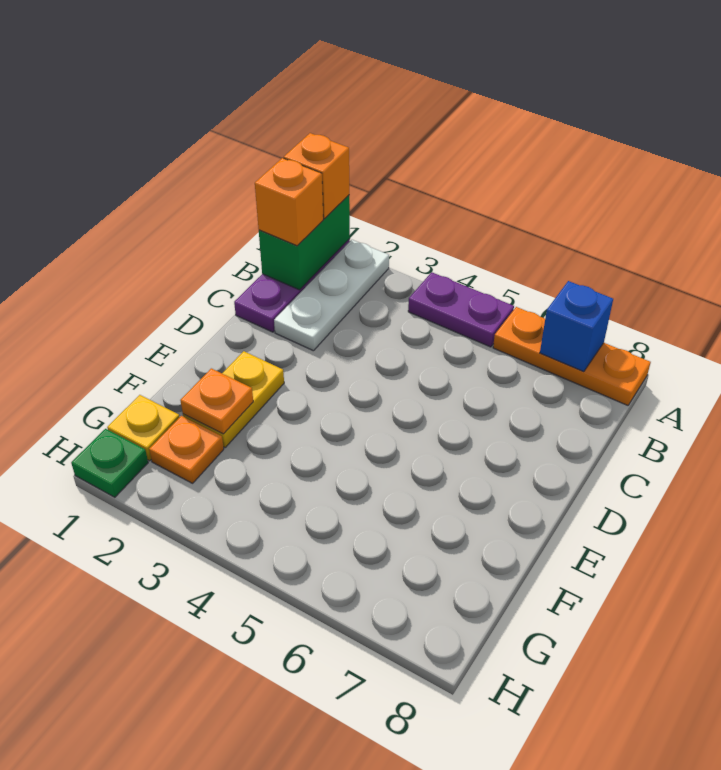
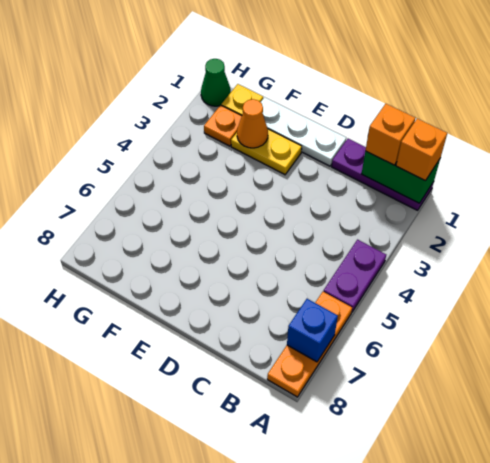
white plate A2:C2 level 1 -> white plate D1:F1 level 1
orange plate F2 level 2 -> orange cone F2 level 2
green plate H1 level 1 -> green cone H1 level 1

